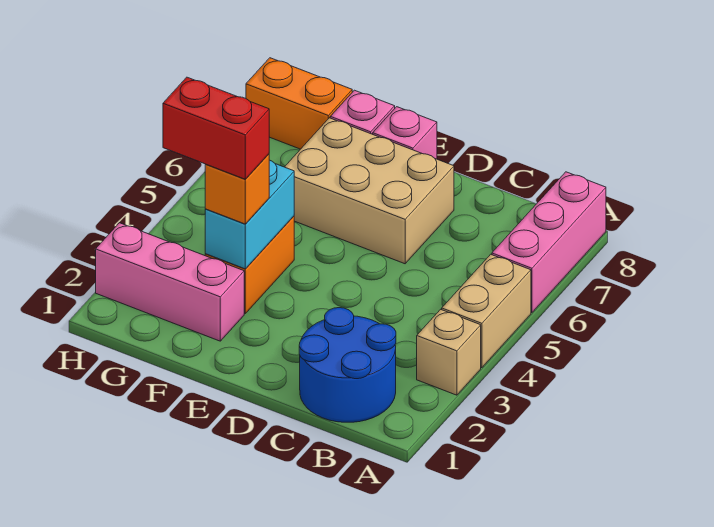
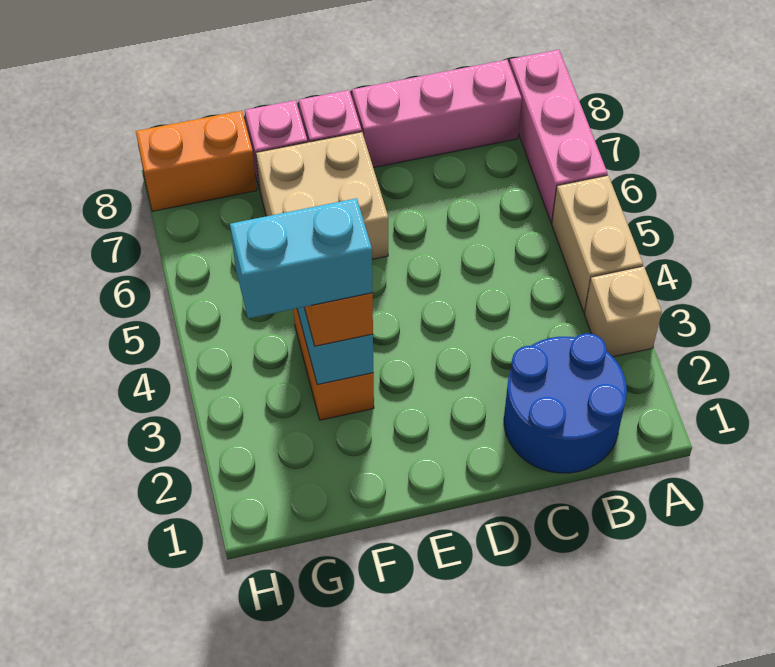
tan brick D6:F7 level 1 -> tan brick E6:F7 level 1
pink brick F2:H2 level 1 -> pink brick B8:D8 level 1
red brick F3:G3 level 4 -> cyan brick F3:G3 level 4

